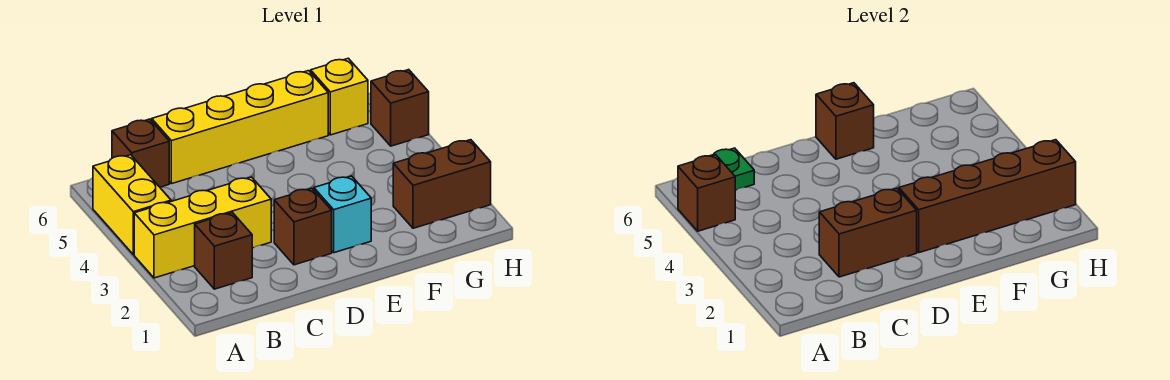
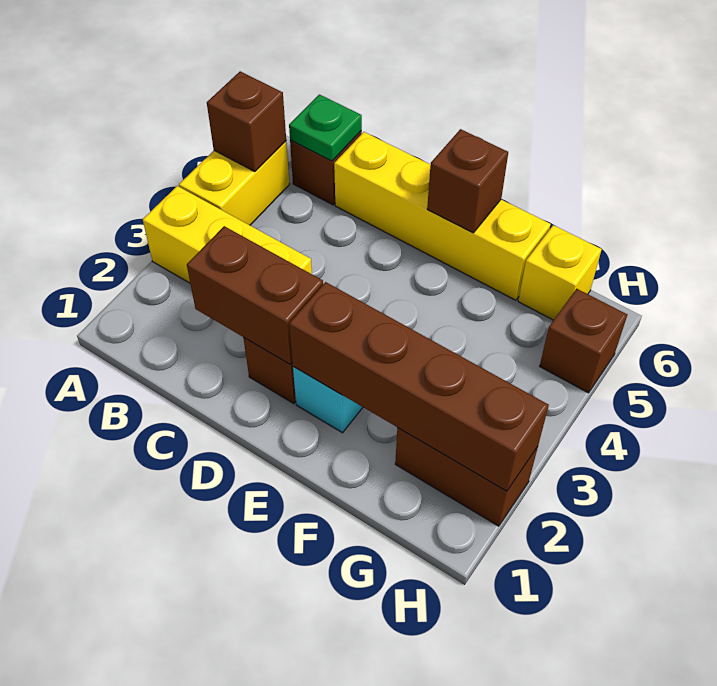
brown brick B2 level 1 -> none

